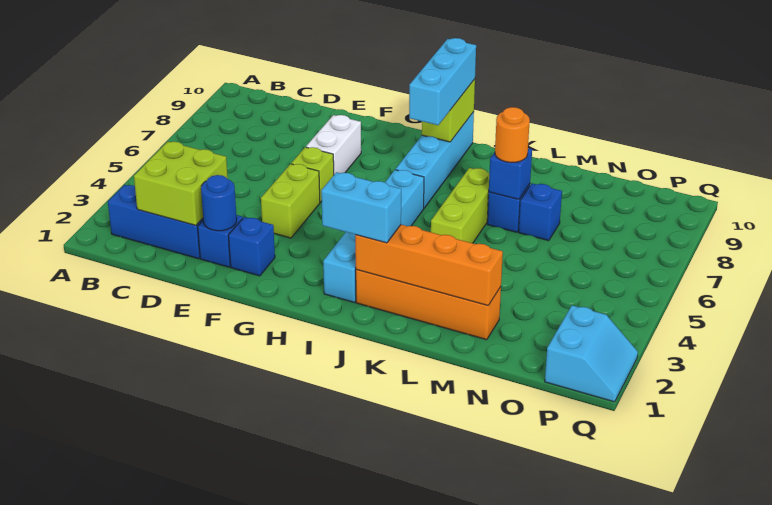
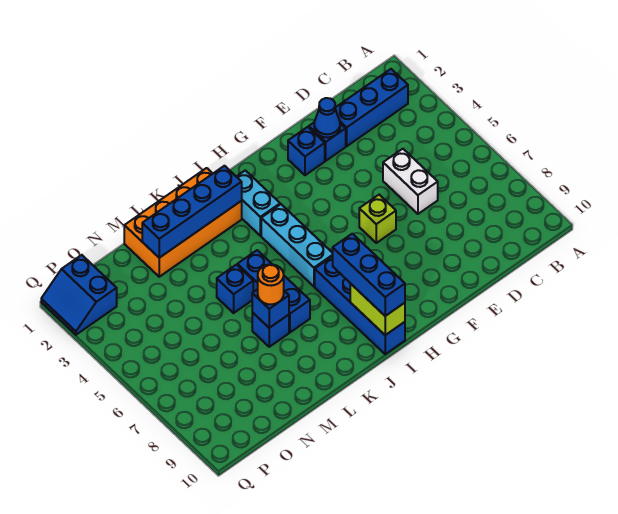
lime brick C2:D3 level 2 -> none
blue round brick E2 level 2 -> blue cone E2 level 2
lime brick F4:F5 level 1 -> none
white brick F7:F8 level 1 -> white brick D5:D6 level 1
cyan brick I2:J2 level 3 -> none
cyan brick I7:I10 level 1 -> blue brick I7:I10 level 1
cyan brick I8:I10 level 3 -> blue brick I8:I10 level 3
orange brick J2:M2 level 1 -> orange brick J1:M2 level 1
orange brick J2:M2 level 2 -> blue brick J2:M2 level 2
lime brick K5:K7 level 1 -> blue brick K5:K7 level 1
blue brick M7 level 1 -> blue brick L5 level 1
cyan slope P1:Q2 level 1 top P -> blue slope P1:Q2 level 1 top P

